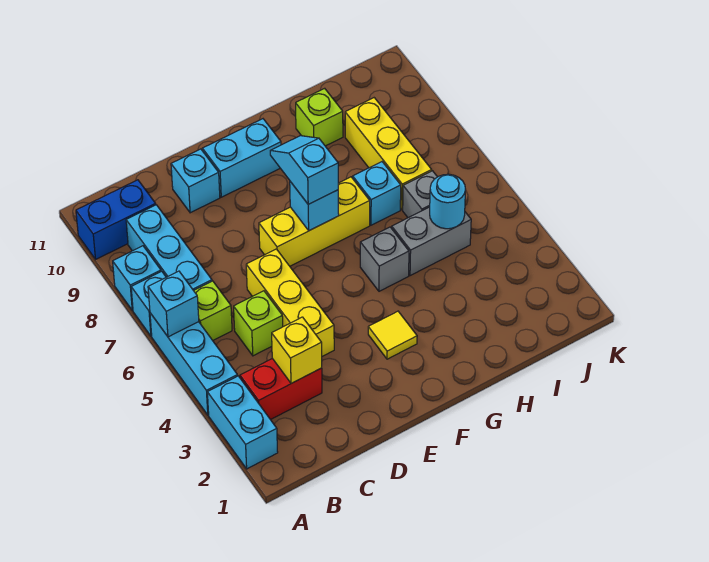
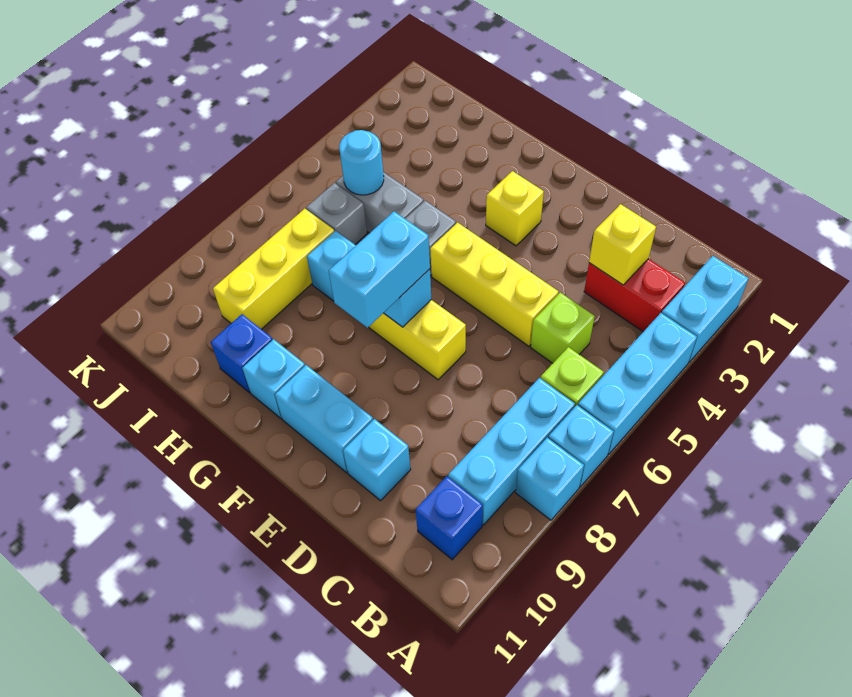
cyan brick A6 level 2 -> cyan brick G10 level 1
blue brick A10:B10 level 1 -> blue brick B10 level 1
yellow brick D4:D6 level 1 -> yellow brick D5:F5 level 1
yellow tile F3 level 1 -> yellow brick F3 level 1
cyan slope F7:F8 level 3 top 7 -> cyan brick F7:F8 level 3
lime brick H10 level 1 -> blue brick H10 level 1

